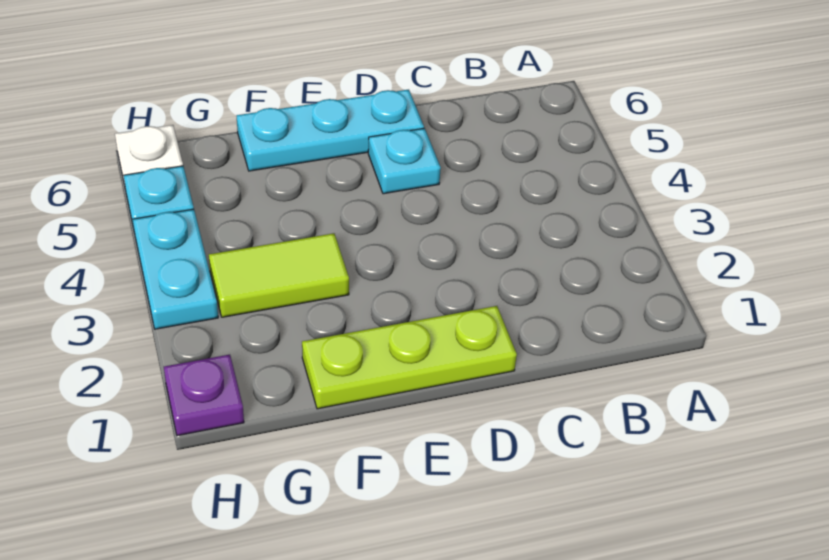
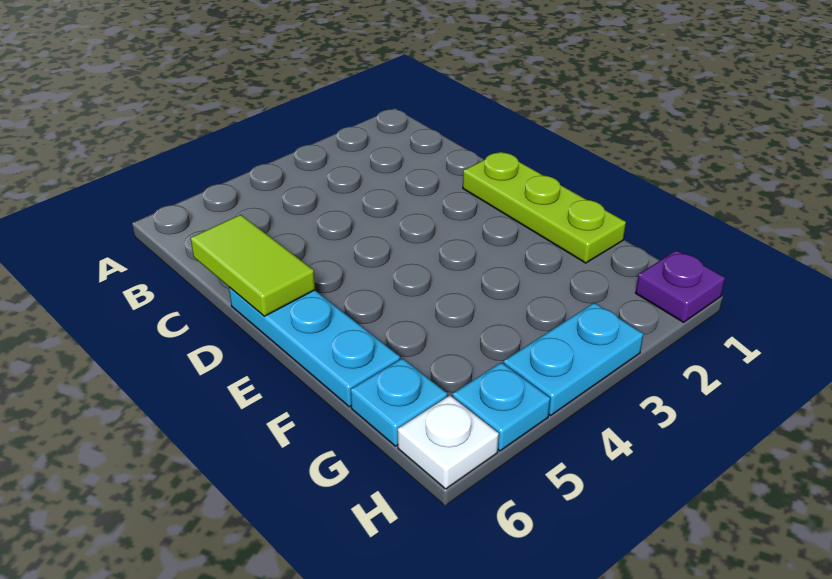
cyan plate D5 level 1 -> cyan plate G6 level 1
lime tile F3:G3 level 1 -> lime tile C6:D6 level 2

